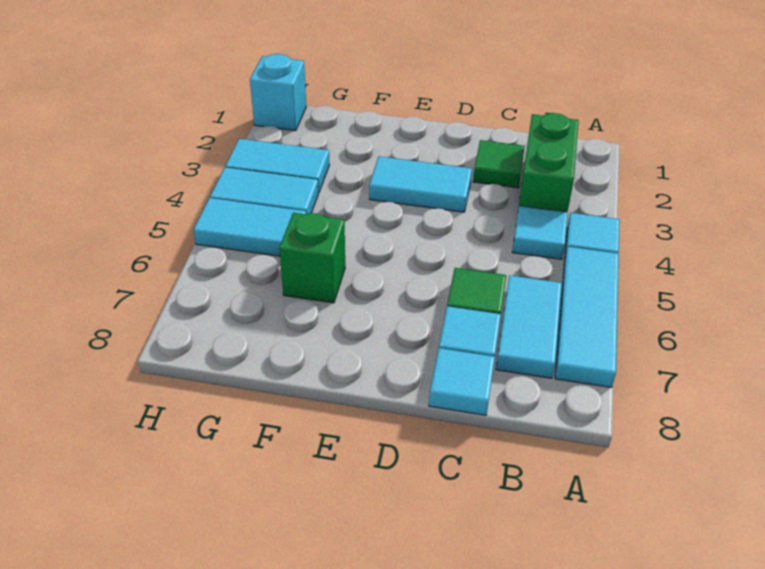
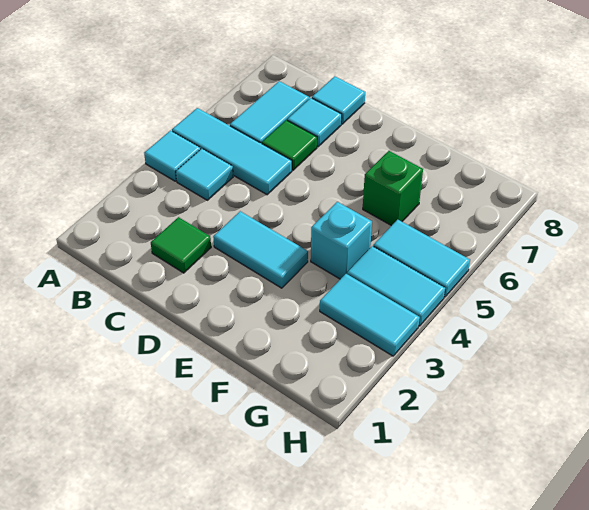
cyan tile A5:A7 level 1 -> cyan tile A5:C5 level 1
green brick B2:B3 level 1 -> none
cyan brick H1 level 1 -> cyan brick F4 level 1

